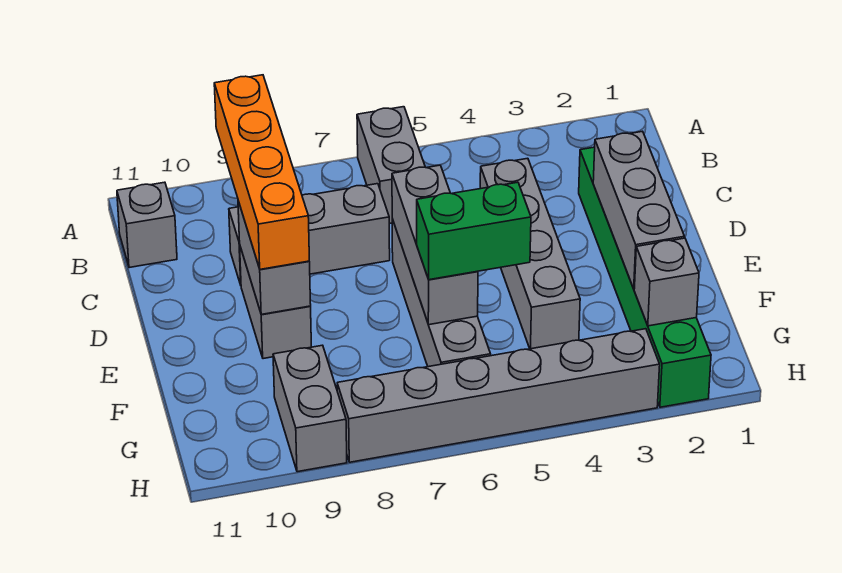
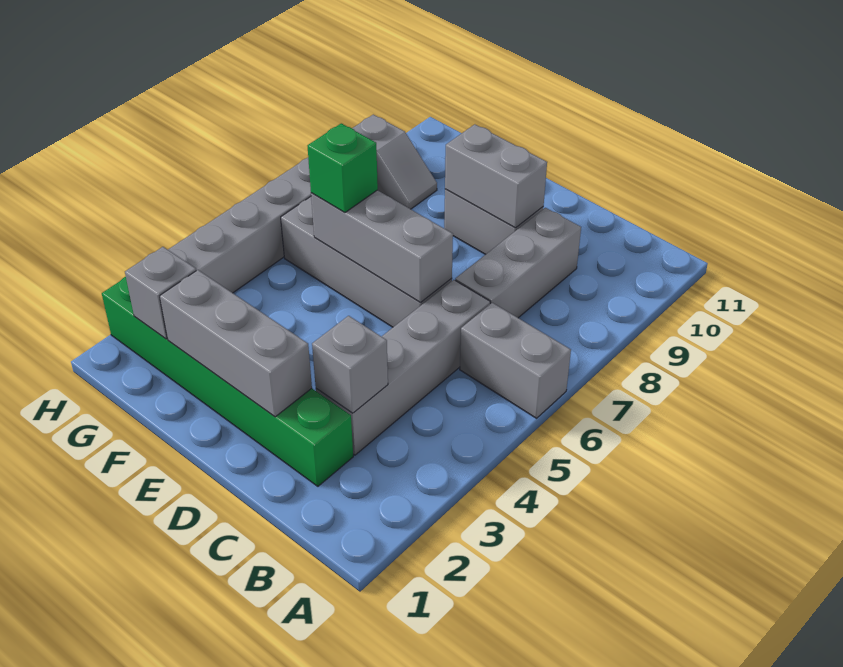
orange brick B9:E9 level 3 -> none
grey brick B11 level 1 -> grey brick C3 level 2
grey brick C4:F4 level 1 -> grey brick C3:C6 level 1
green brick F5:F6 level 3 -> green brick F6 level 3
grey brick G9:H9 level 1 -> grey slope G9:H9 level 1 top H

